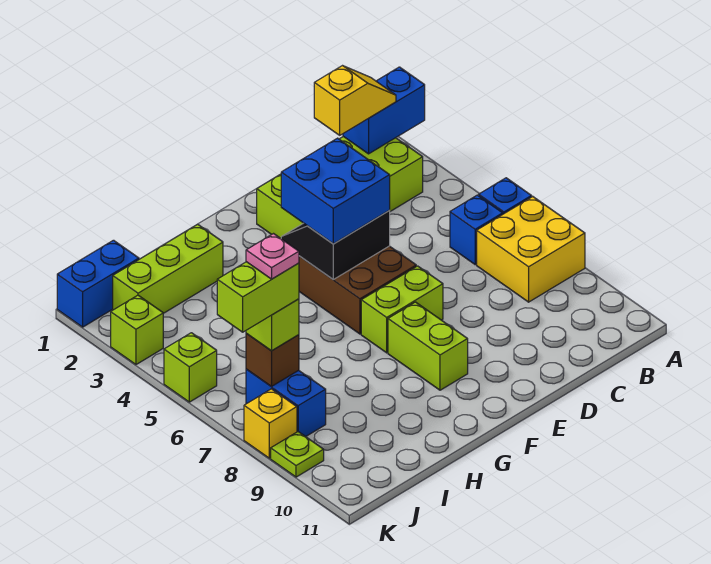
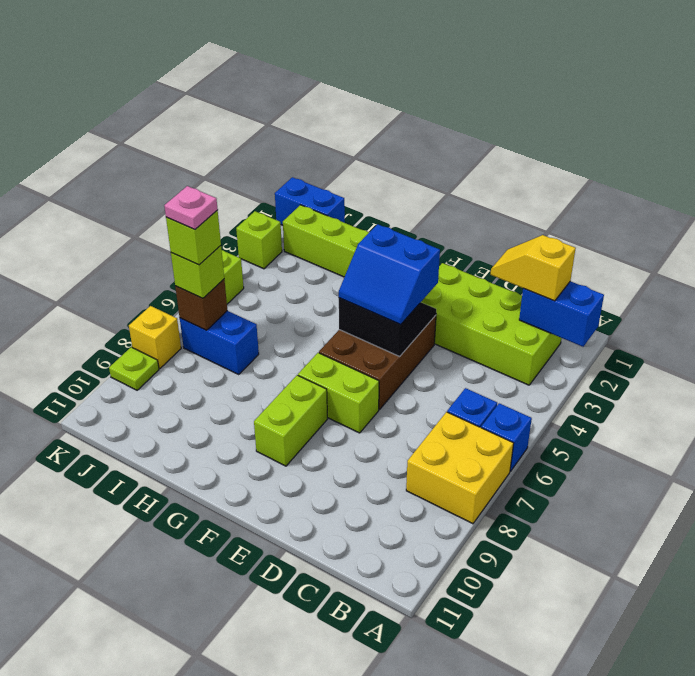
yellow slope B2:C2 level 3 top C -> yellow slope B2:C2 level 3 top B
blue brick E4:F5 level 3 -> blue slope E4:F5 level 3 top 4
blue brick J7:J8 level 1 -> blue brick I7:J7 level 1
lime brick J7:K7 level 4 -> lime brick J7 level 4

